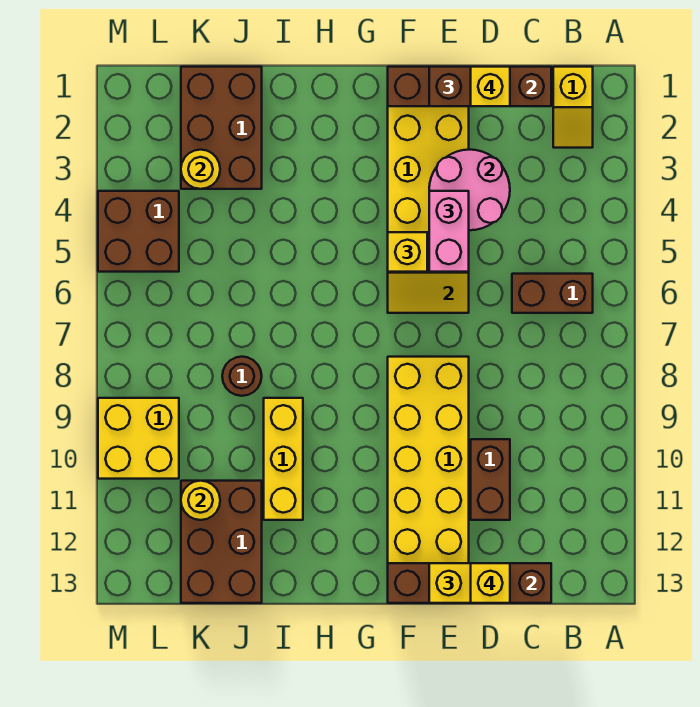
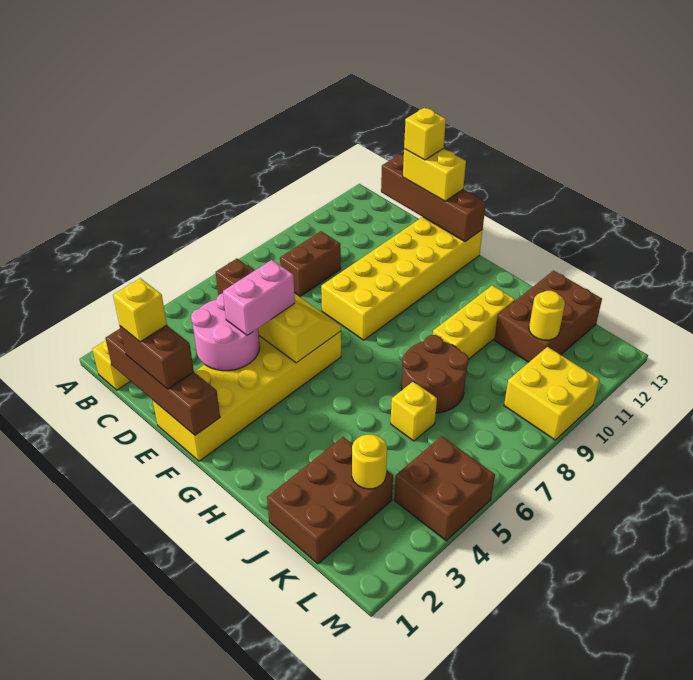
brown brick D10:D11 level 1 -> brown brick C8:C9 level 1
yellow brick F5 level 3 -> yellow brick J6 level 1
brown round brick J8 level 1 -> brown round brick I7:J8 level 1

